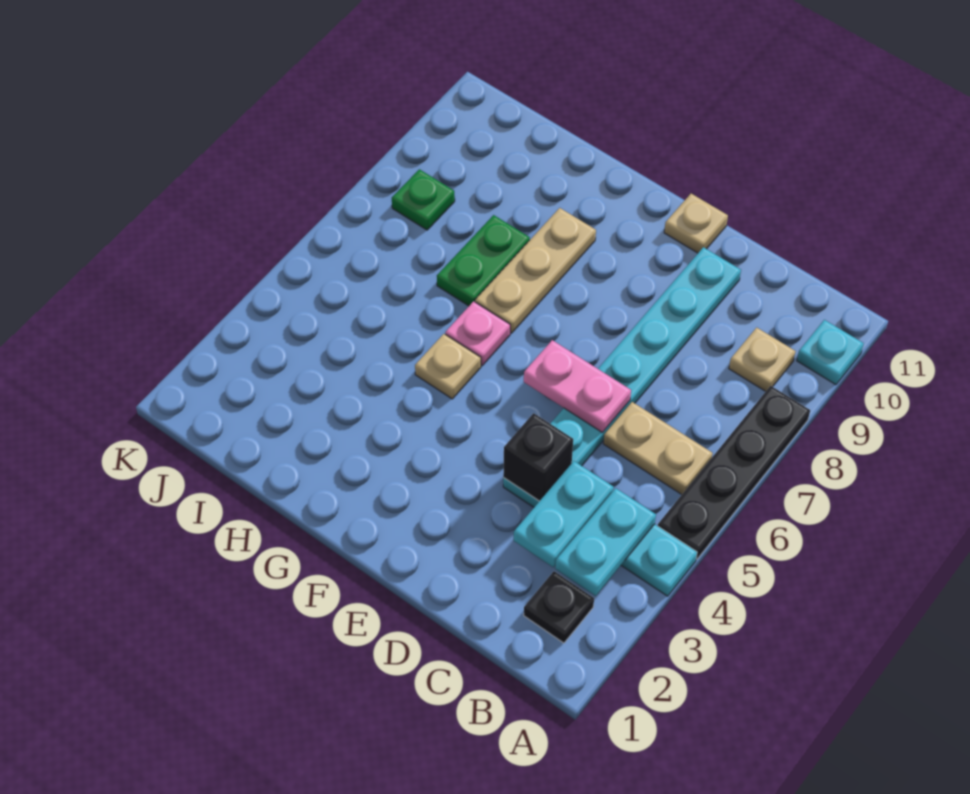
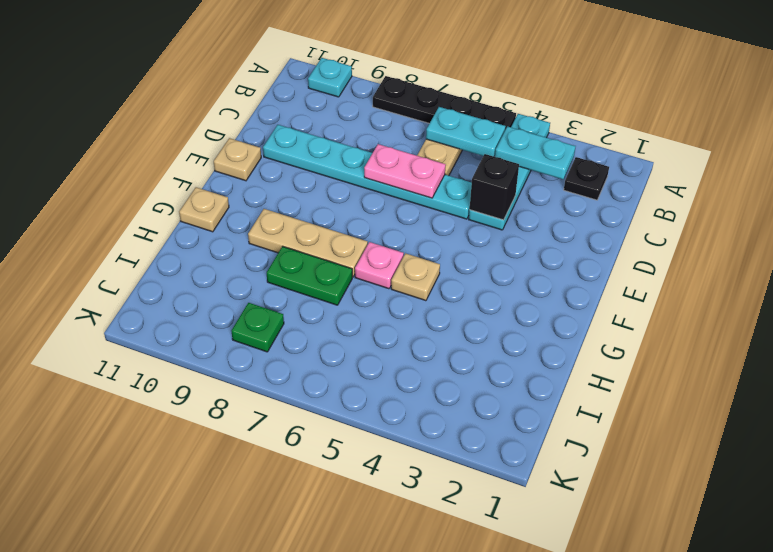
tan plate B9 level 1 -> tan plate G11 level 1
cyan plate C3:C4 level 2 -> cyan plate B5:B6 level 2
pink plate D6:E6 level 2 -> pink plate D6:D7 level 2

